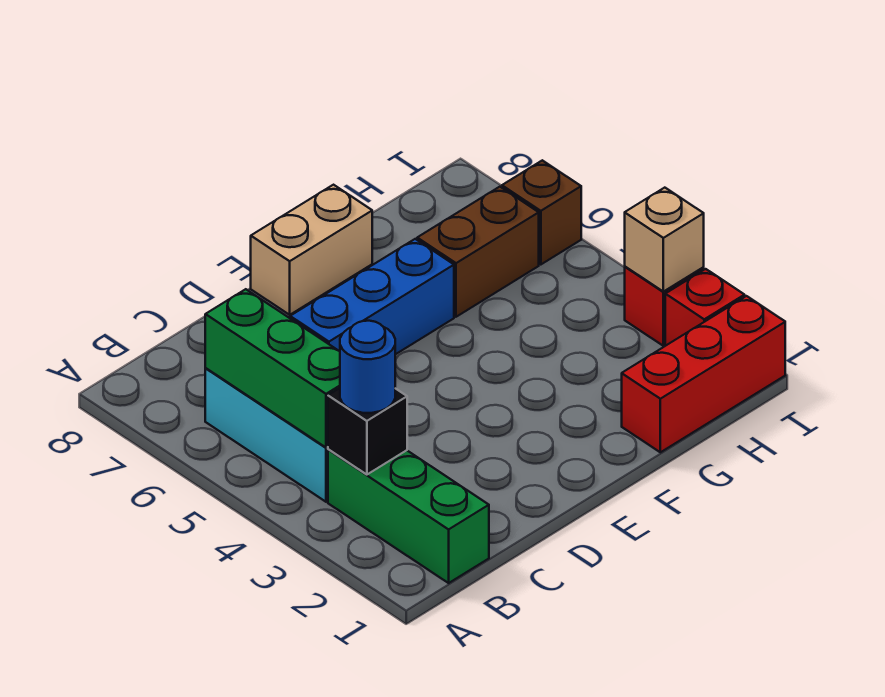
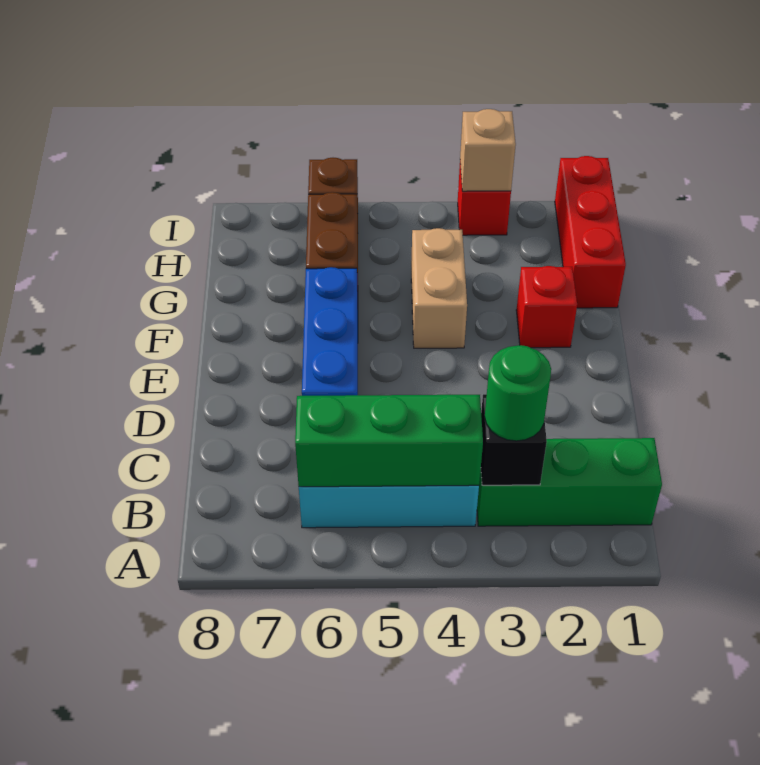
blue round brick B3 level 3 -> green round brick B3 level 3
tan brick E8:F8 level 1 -> tan brick F4:G4 level 1
red brick I2 level 1 -> red brick F2 level 1

